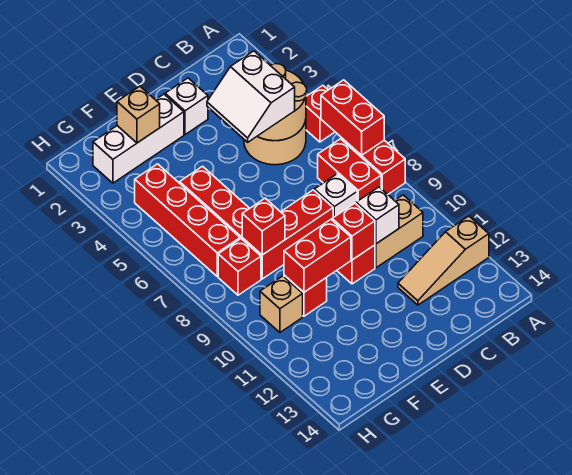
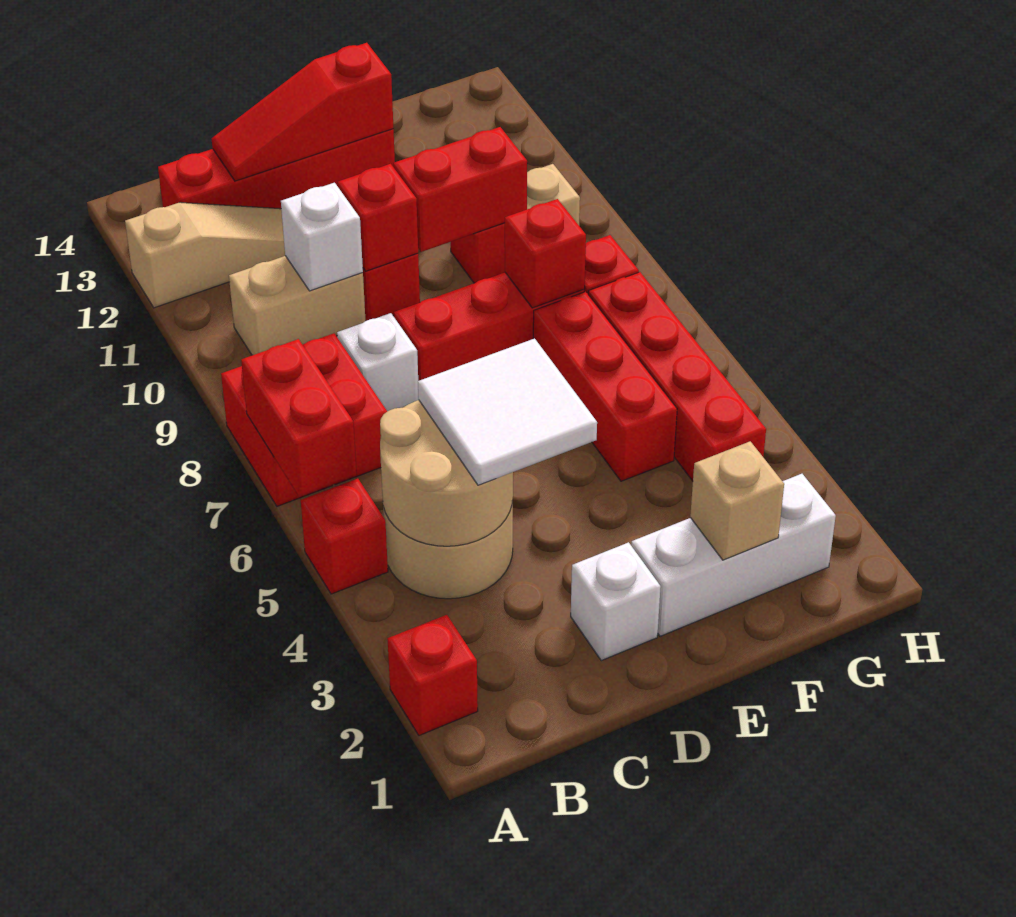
none -> red brick A2 level 1
none -> red brick B13:E13 level 1
white slope C4:D5 level 3 top C -> white tile C4:D5 level 3
none -> red slope C13:E13 level 2 top E

